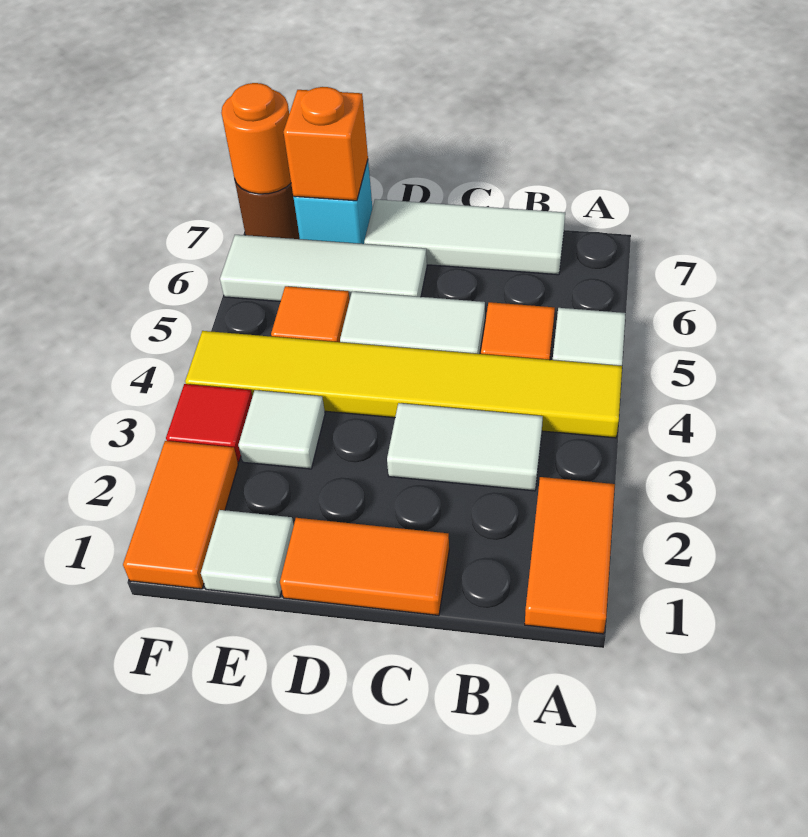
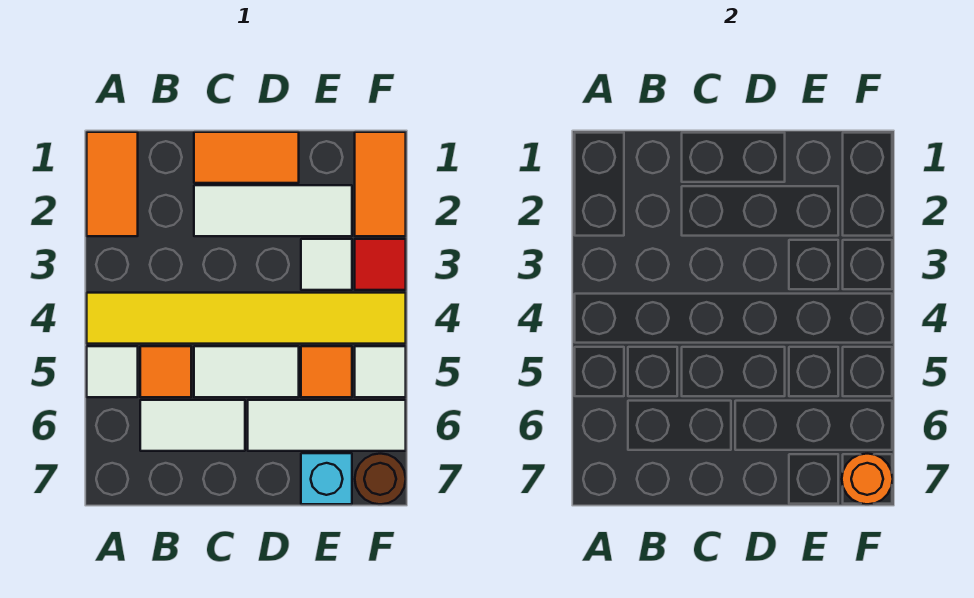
white tile B3:C3 level 1 -> white tile B6:C6 level 1
white tile B7:D7 level 1 -> white tile C2:E2 level 1
white tile E1 level 1 -> white tile F5 level 1
orange brick E7 level 2 -> none

